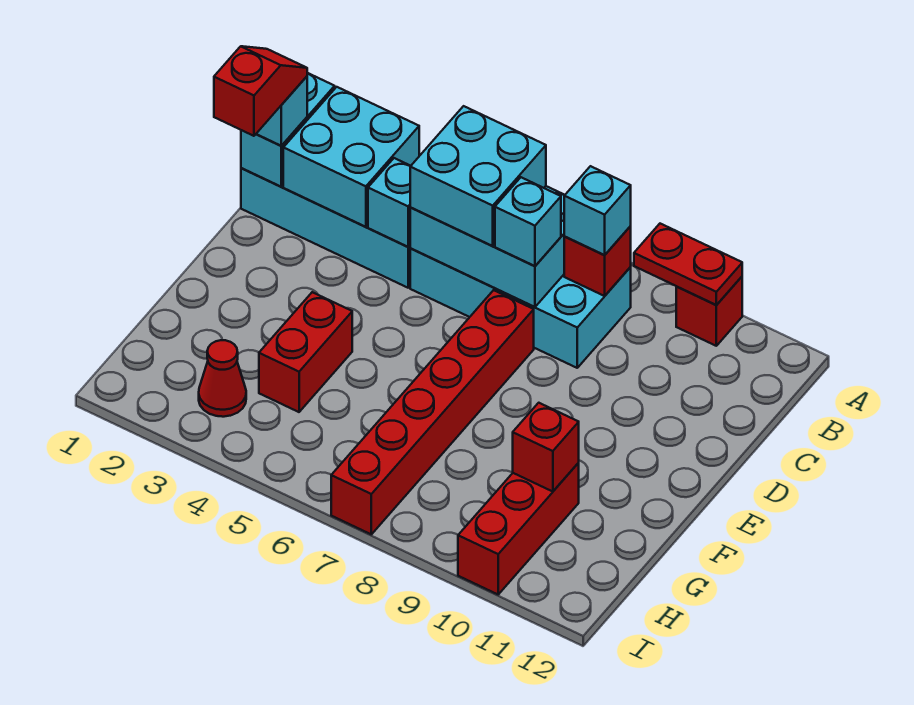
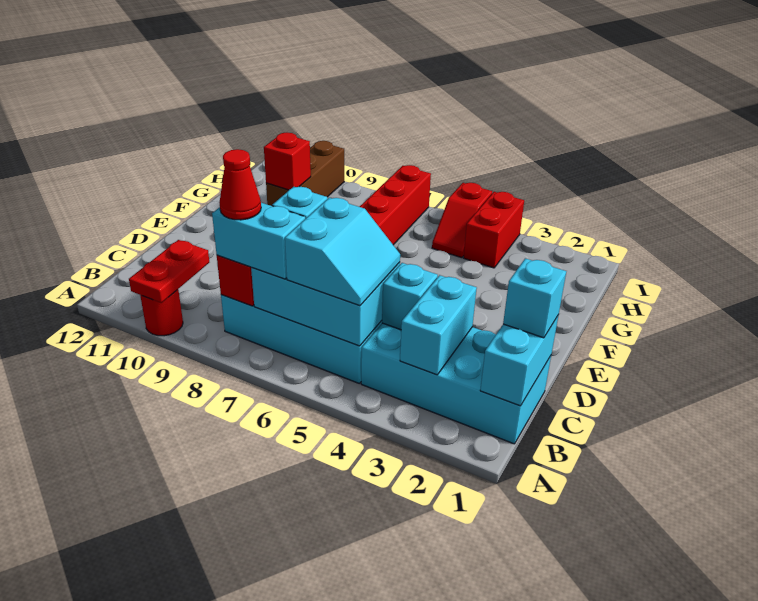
red plate A9:A10 level 2 -> red plate A10:B10 level 2
red brick A10 level 1 -> red round brick A10 level 1
cyan brick B2:C3 level 2 -> cyan brick B3:C3 level 2
cyan brick B5:C6 level 3 -> cyan slope B5:C6 level 3 top 6
cyan brick B8 level 3 -> cyan brick B7:B8 level 3
red slope C1:D1 level 4 top D -> red slope H5:I5 level 1 top I
red brick F4:G4 level 1 -> red brick H4:I4 level 1
red brick G10:I10 level 1 -> brown brick G10:I10 level 1
red cone H3 level 1 -> red cone B8 level 4

